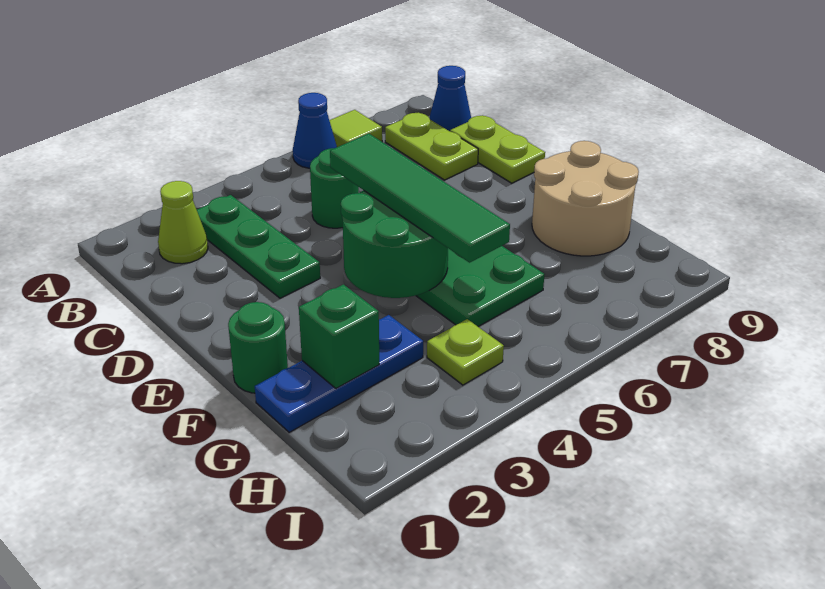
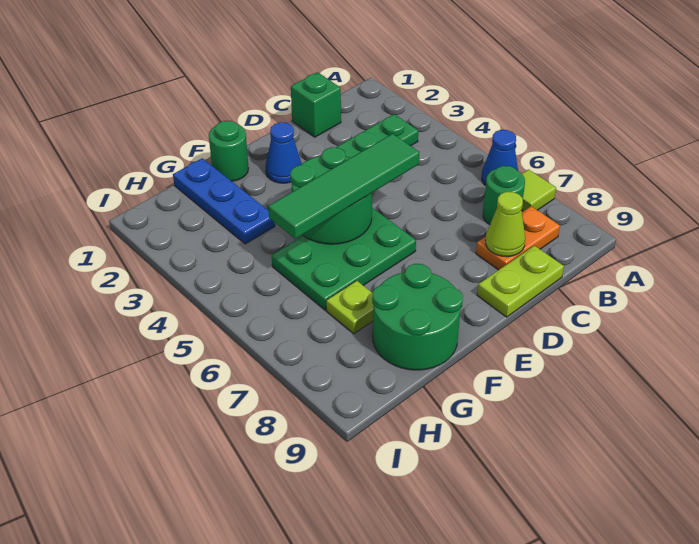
lime cone B2 level 1 -> lime cone C8 level 2
lime plate B8:C8 level 1 -> orange plate B8:C8 level 1
blue cone B9 level 1 -> blue cone E2 level 1
green round brick C5 level 1 -> green round brick B7 level 1
tan round brick F8:G9 level 1 -> green round brick F8:G9 level 1
green brick G2 level 2 -> green brick C1 level 1
lime plate H4 level 1 -> lime plate G7 level 1

